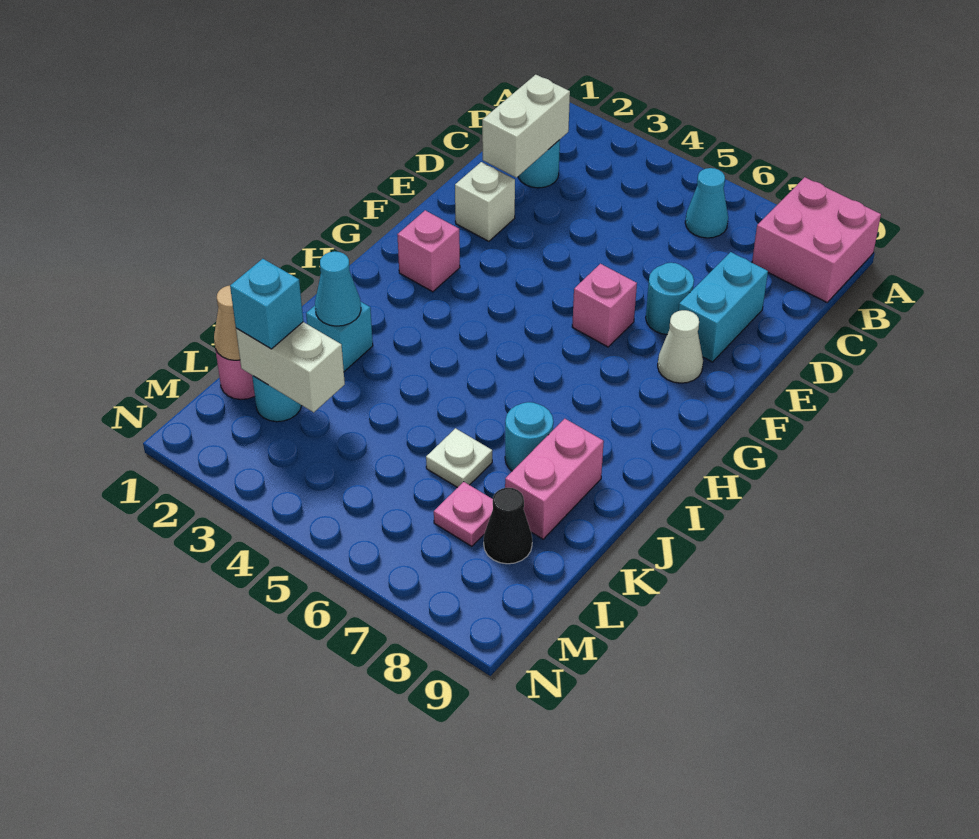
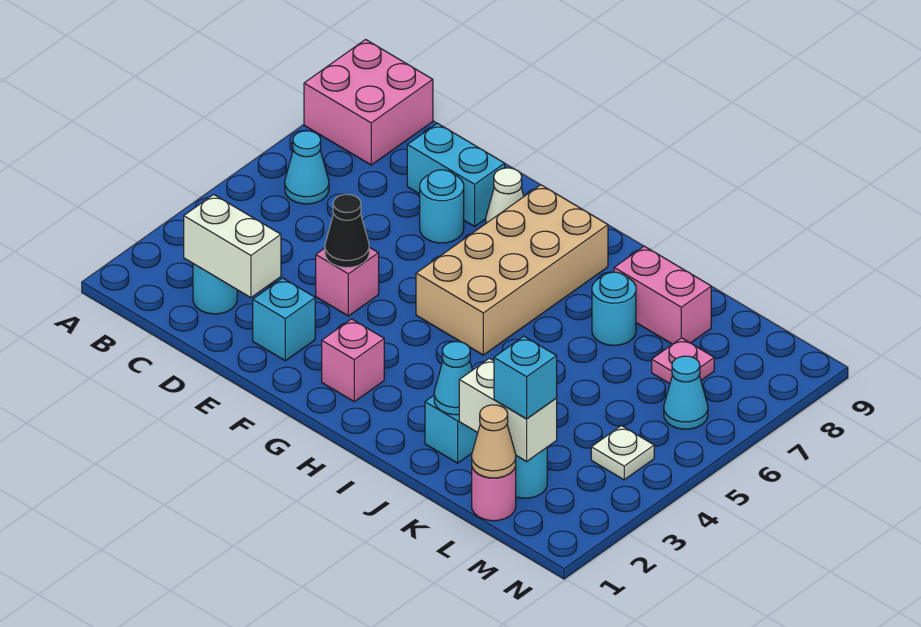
white brick E2 level 1 -> cyan brick E2 level 1
pink brick F6 level 1 -> pink brick E4 level 1
none -> tan brick G5:H8 level 1
white plate K6 level 1 -> white plate M4 level 1
white brick L2:L3 level 2 -> white brick K2:L2 level 2
black cone L8 level 1 -> black cone E4 level 2
none -> cyan cone M6 level 1

